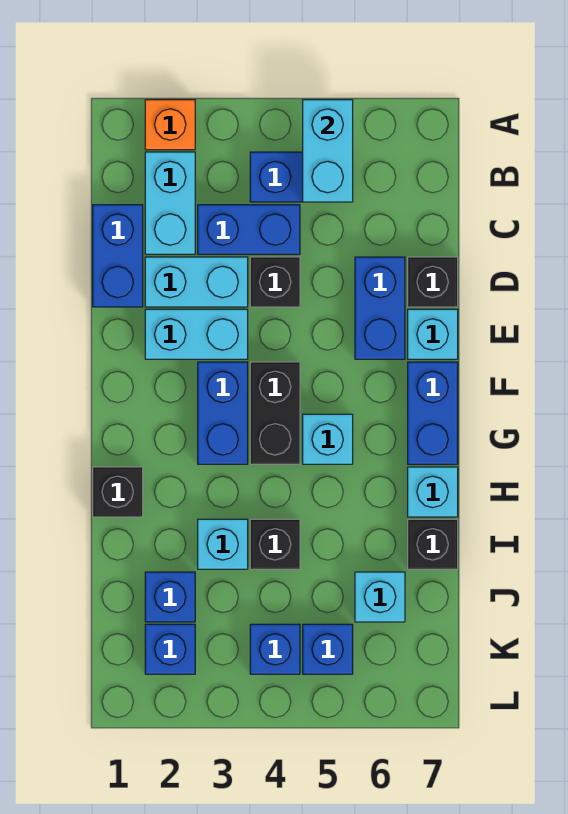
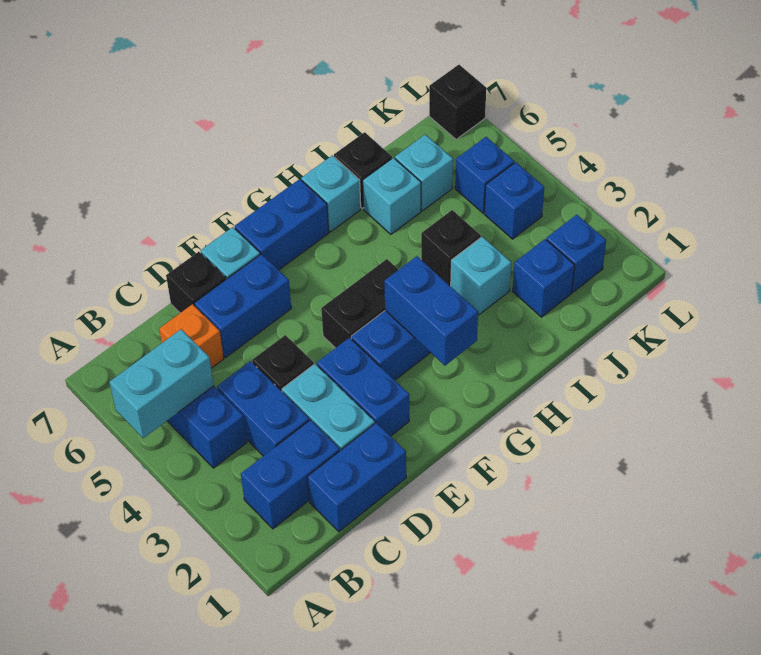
orange brick A2 level 1 -> orange brick C6 level 1
cyan brick B2:C2 level 1 -> blue brick B2:C2 level 1
cyan brick E2:E3 level 1 -> blue brick E2:E3 level 1
none -> blue brick G2:G3 level 2
cyan brick G5 level 1 -> cyan brick I6 level 1
black brick H1 level 1 -> black brick L7 level 1

